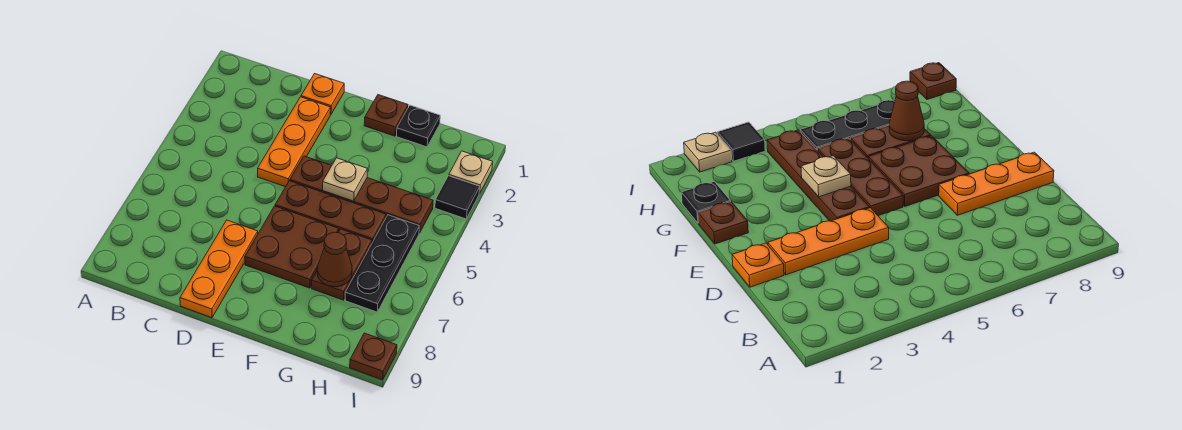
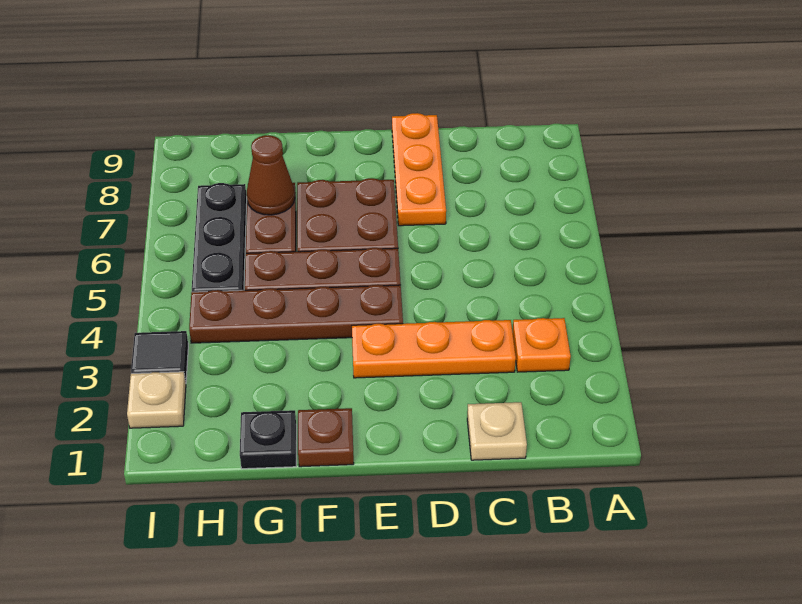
orange plate D1 level 1 -> orange plate B3 level 1
orange plate D2:D4 level 1 -> orange plate C3:E3 level 1
tan plate F4 level 2 -> tan plate C1 level 1
brown plate I9 level 1 -> none

